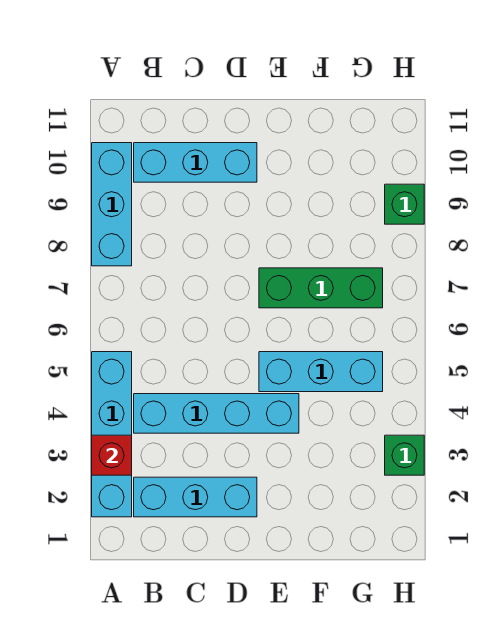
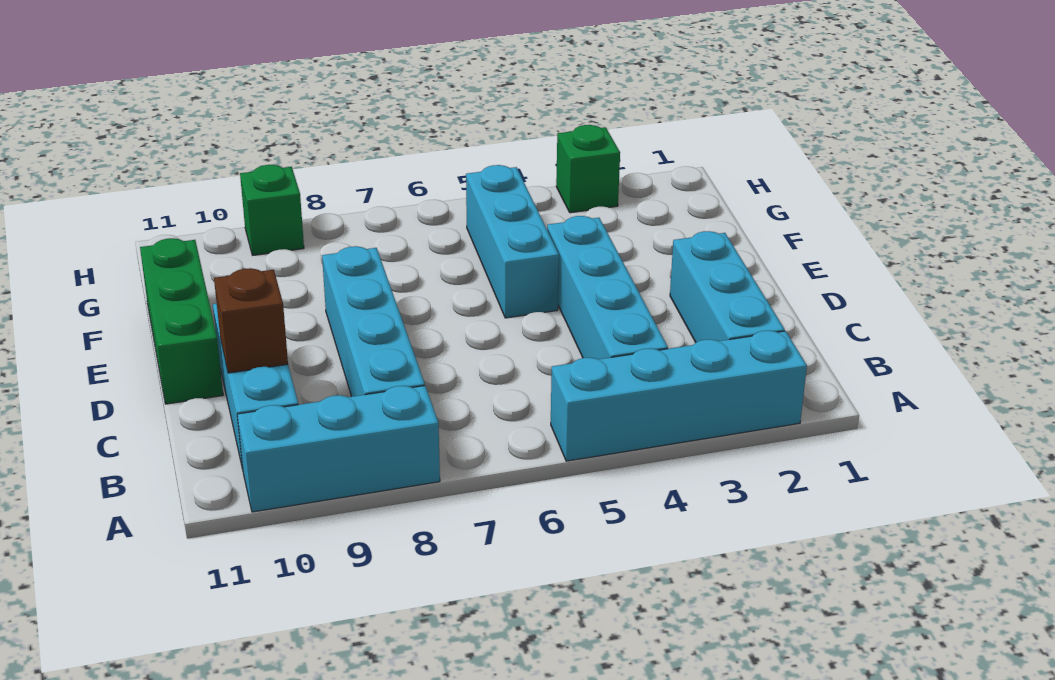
red brick A3 level 2 -> none
none -> cyan brick B8:E8 level 1
none -> brown brick C10 level 2
green brick E7:G7 level 1 -> green brick D11:F11 level 1

